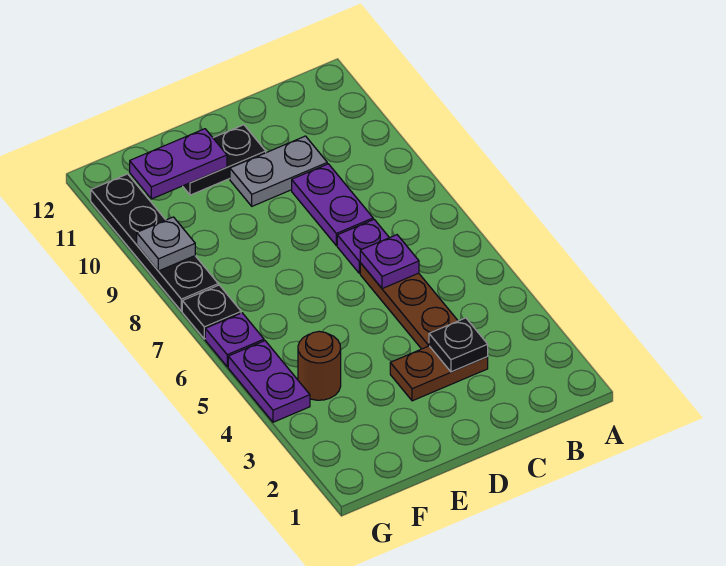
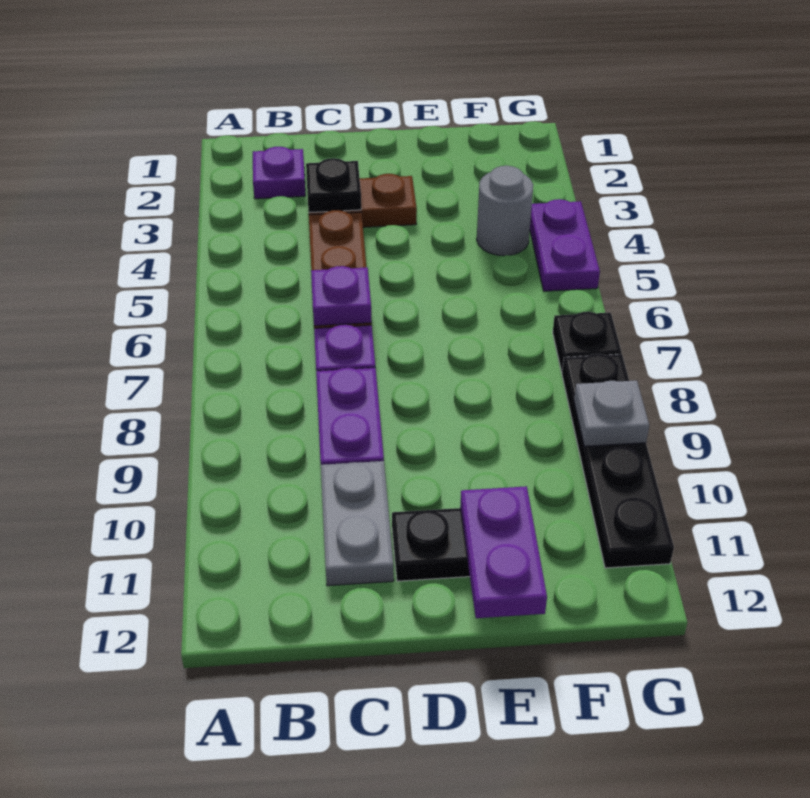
grey plate C10:D10 level 1 -> grey plate C10:C11 level 1
purple plate E11:F11 level 2 -> purple plate E11:E12 level 2
brown round brick F4 level 1 -> grey round brick F4 level 1
purple plate G6 level 1 -> purple plate B2 level 1

